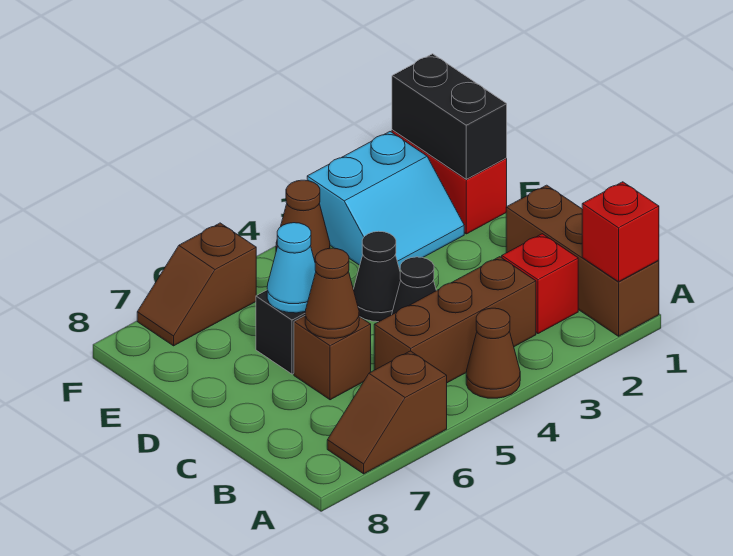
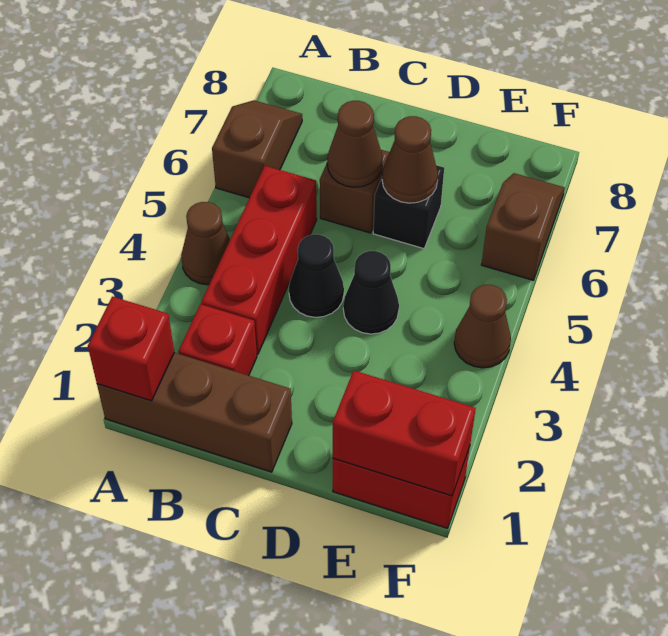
brown brick B3:B5 level 1 -> red brick B3:B5 level 1
cyan cone D6 level 2 -> brown cone D6 level 2
black brick E1:F1 level 2 -> red brick E1:F1 level 2
cyan slope E2:F3 level 1 top F -> none

